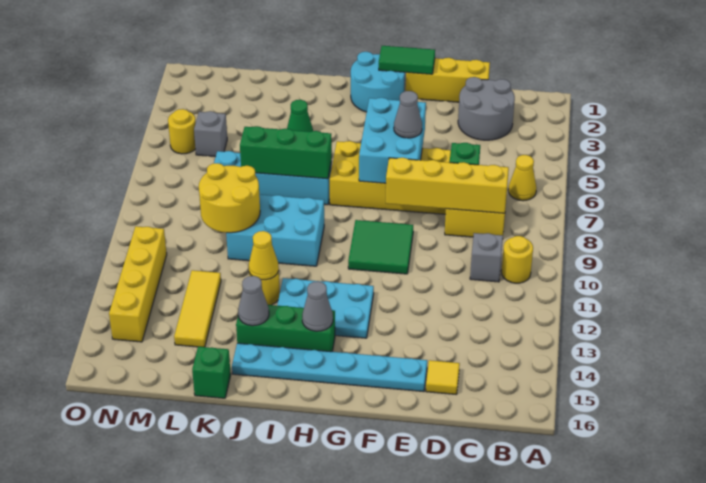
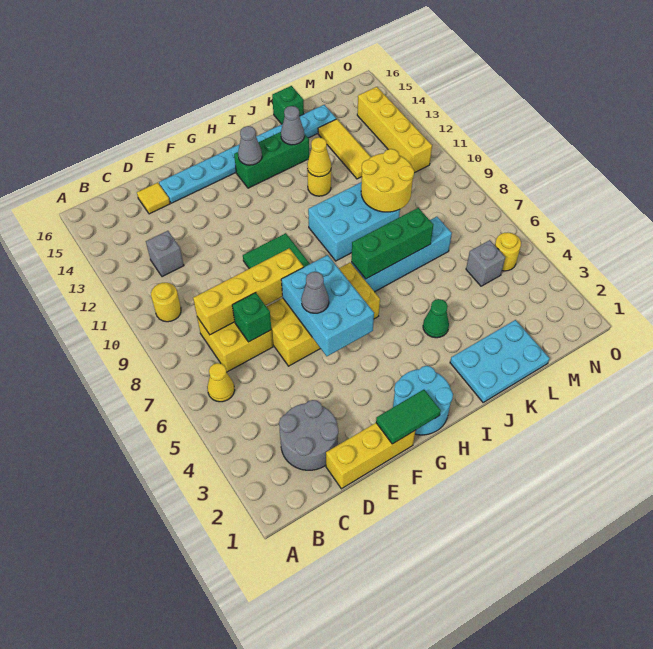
grey brick C10 level 1 -> grey brick C12 level 1
cyan plate E15:J15 level 1 -> cyan plate E15:L15 level 1
cyan plate G12:I13 level 1 -> cyan plate J1:L2 level 1

